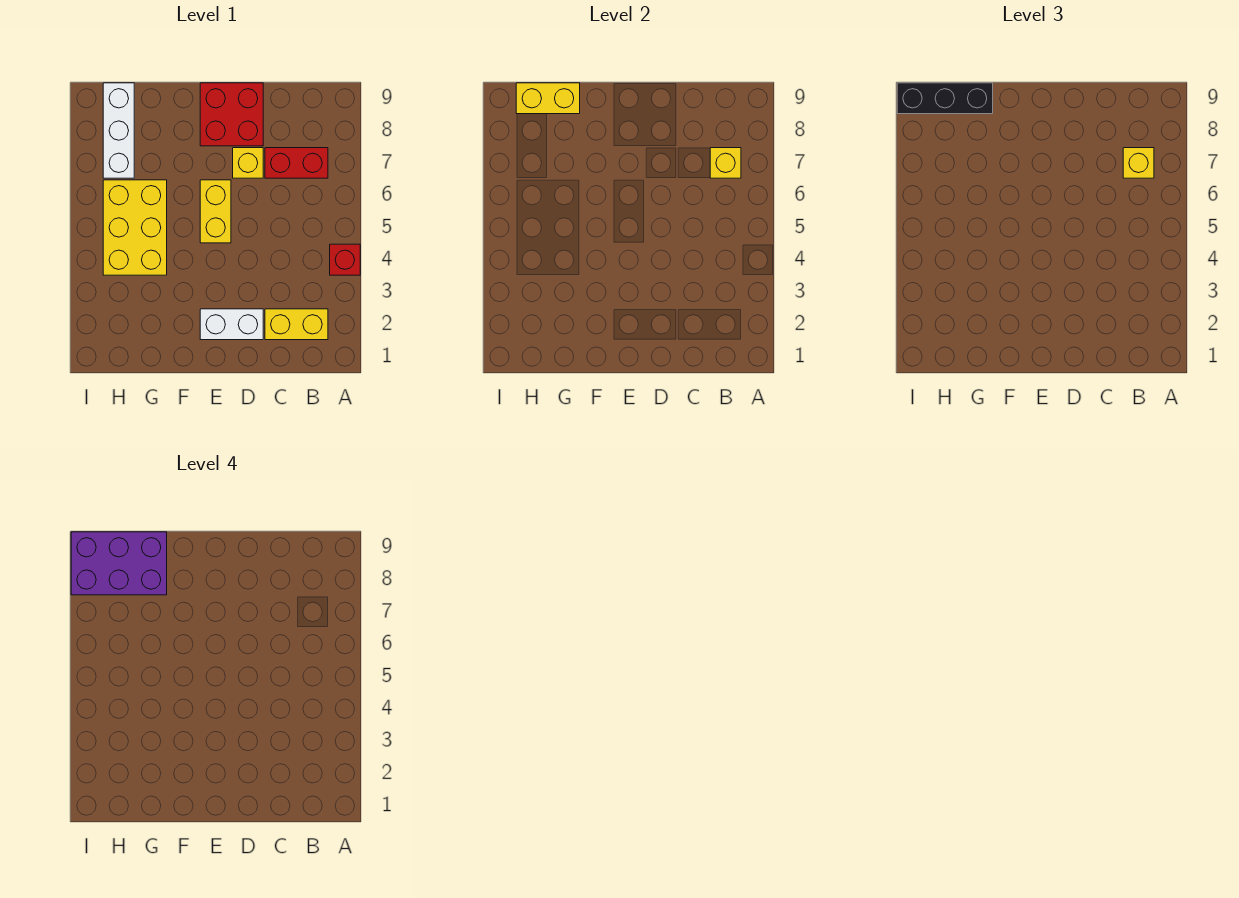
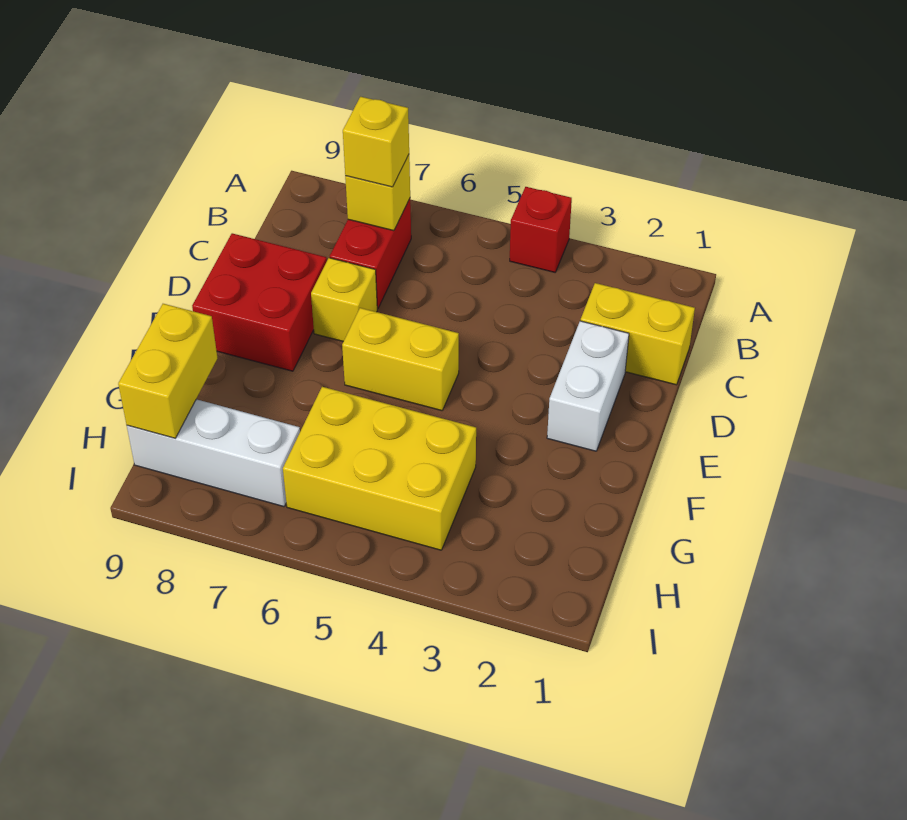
yellow brick B2:C2 level 1 -> yellow brick C1:C2 level 1
purple brick G8:I9 level 4 -> none
black brick G9:I9 level 3 -> none

